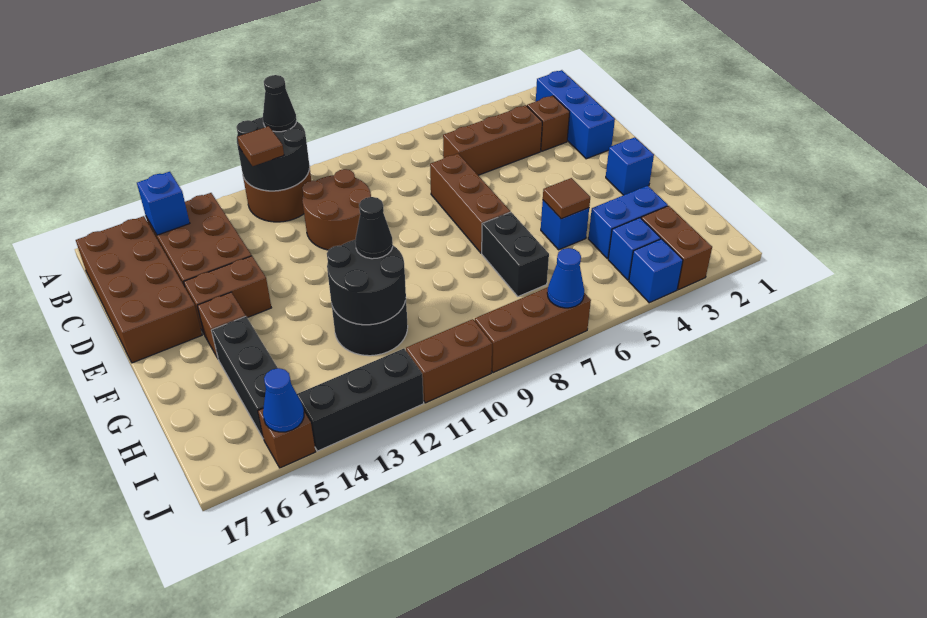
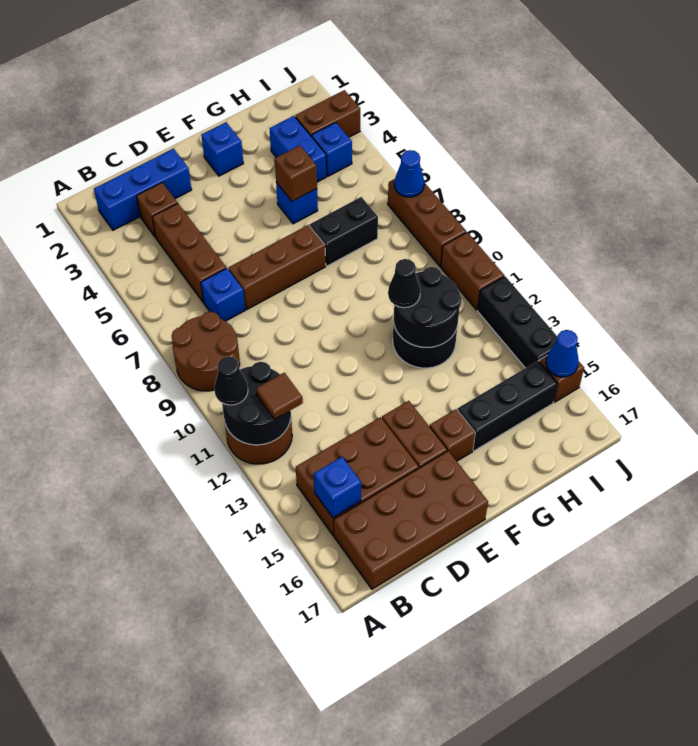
brown round brick C10:D11 level 1 -> brown round brick A8:B9 level 1
brown tile G5 level 2 -> brown brick G5 level 2
blue brick J4 level 1 -> blue brick C7 level 1

